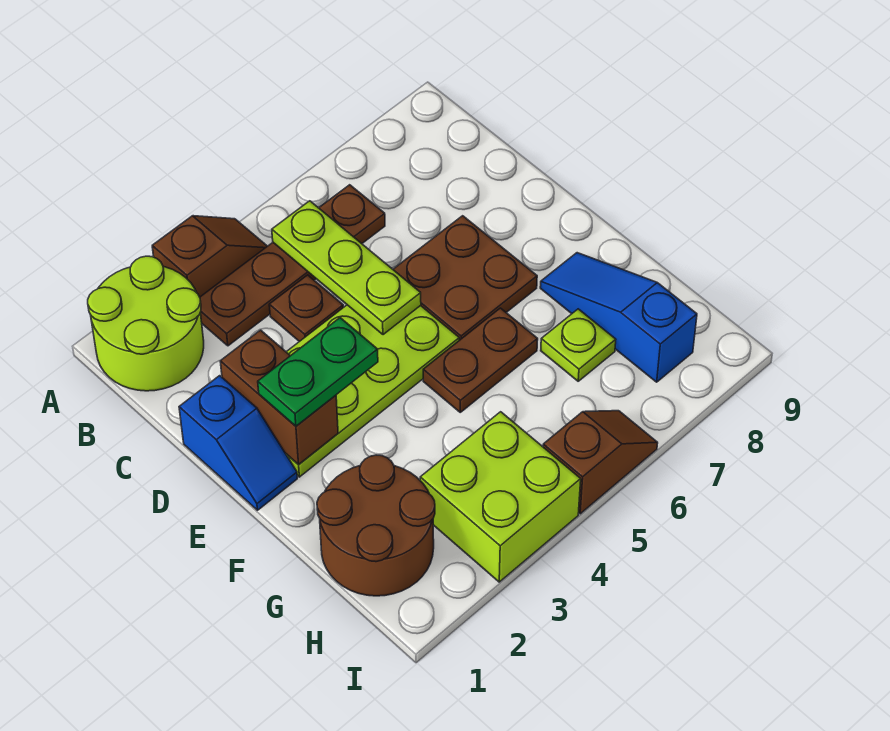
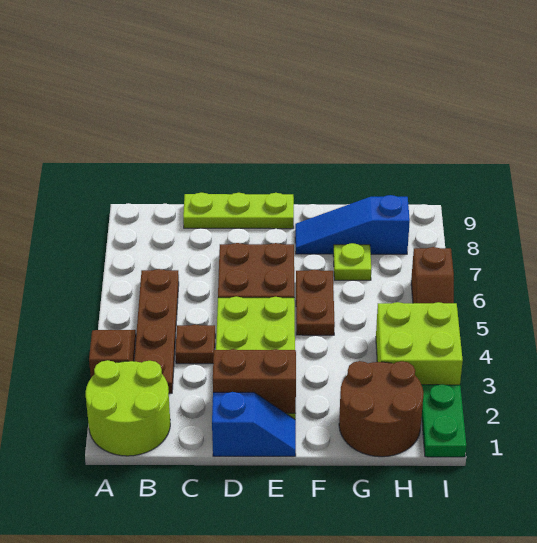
lime plate B5:D5 level 2 -> lime plate C9:E9 level 1
green plate E2:E3 level 3 -> green plate I1:I2 level 1
brown slope I5:I6 level 1 top 5 -> brown slope I5:I6 level 1 top 6

